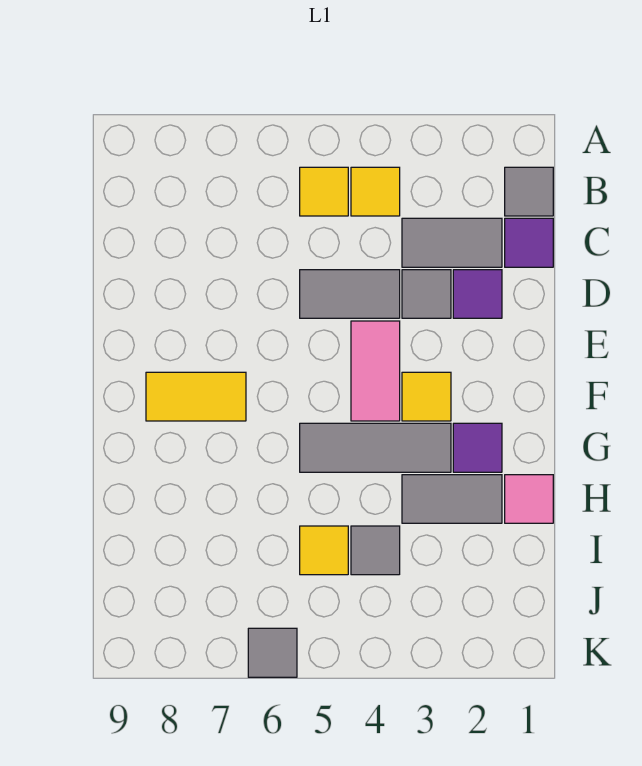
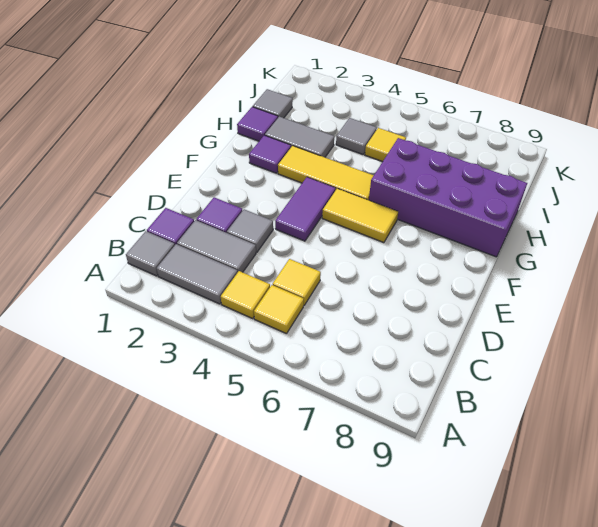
grey tile D4:D5 level 1 -> grey tile B2:B3 level 1
pink tile E4:F4 level 1 -> purple tile E4:F4 level 1
yellow tile F3 level 1 -> yellow tile C5 level 1
yellow tile F7:F8 level 1 -> yellow tile F5:F6 level 1
grey tile G3:G5 level 1 -> yellow tile G3:G5 level 1
none -> purple brick G6:H9 level 1
pink tile H1 level 1 -> purple tile H1 level 1
grey tile K6 level 1 -> grey tile I1 level 1

